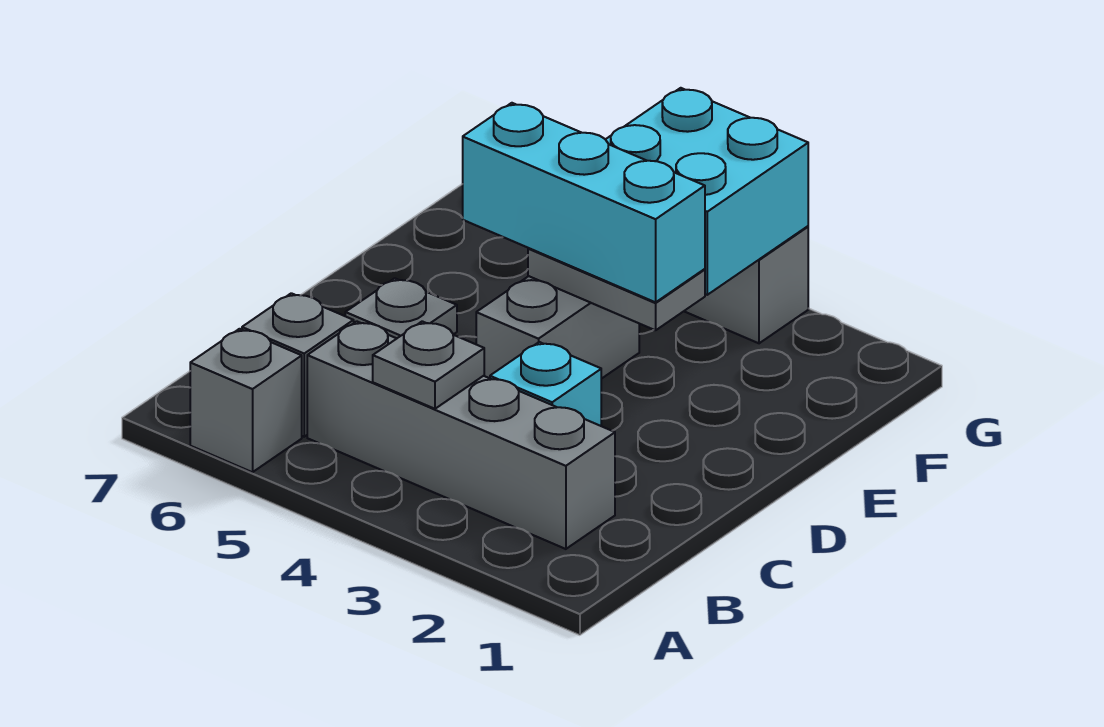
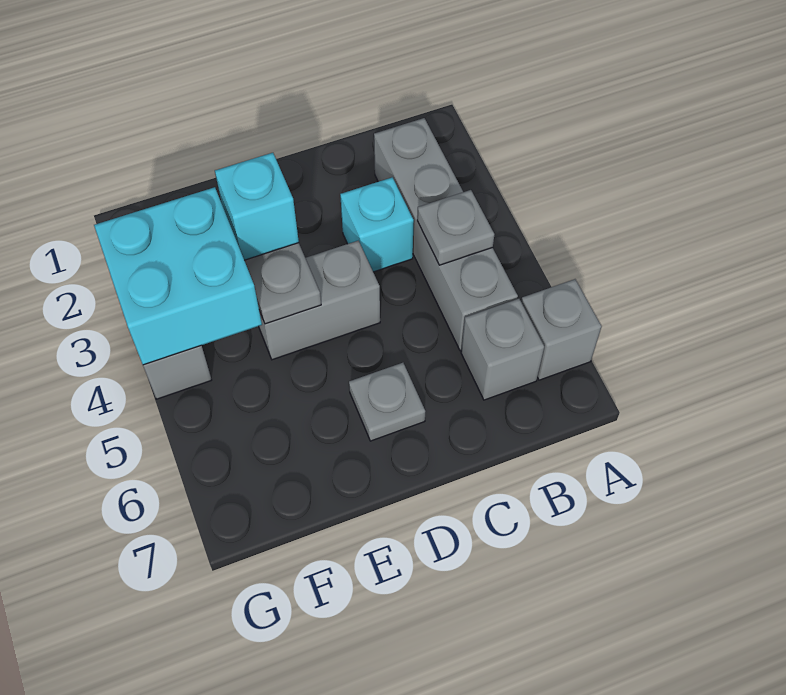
cyan brick E3:E5 level 3 -> cyan brick E3 level 3

